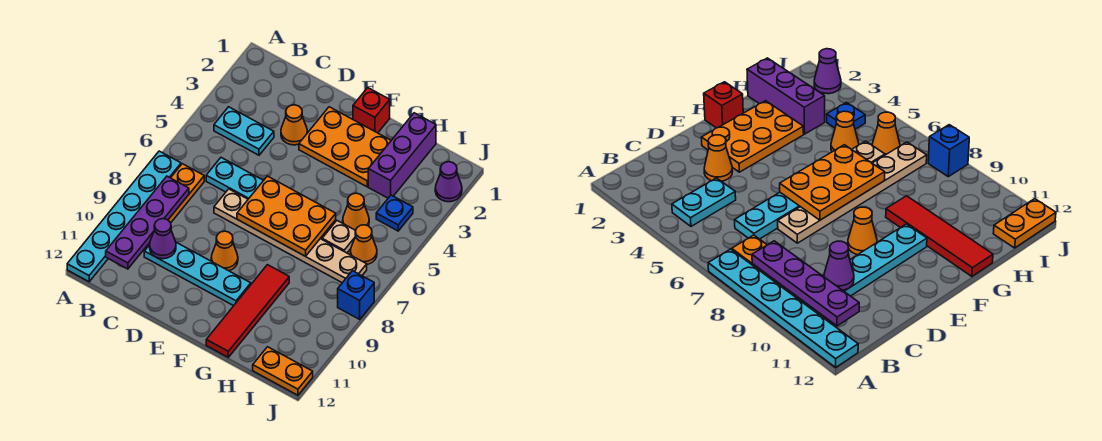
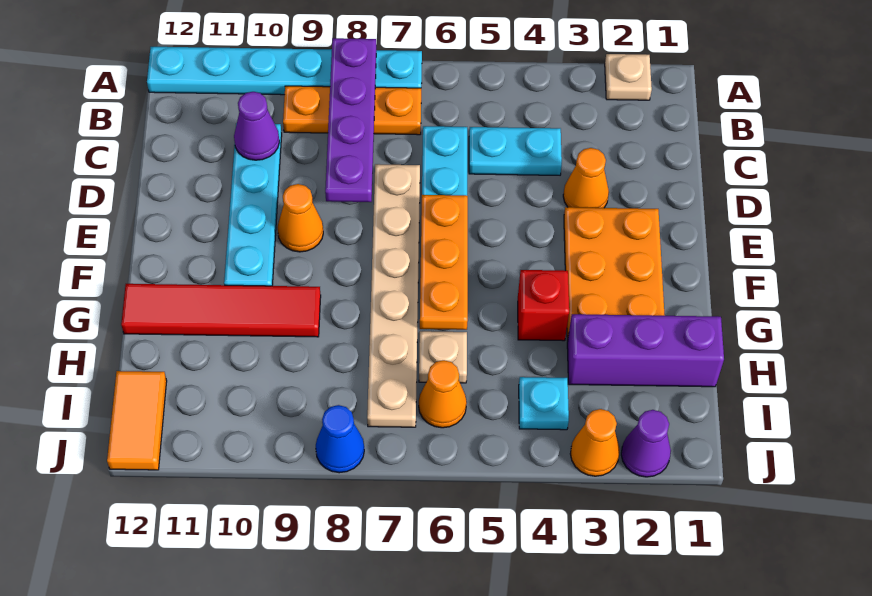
none -> tan plate A2 level 1
cyan plate B4:C4 level 1 -> cyan plate C4:C5 level 1
purple plate B8:B11 level 2 -> purple plate A8:D8 level 2
orange plate E6:G7 level 2 -> orange plate E6:G6 level 2
red brick F1 level 1 -> red brick G4 level 1
orange cone H5 level 1 -> orange cone J3 level 1
blue plate I4 level 1 -> cyan plate I4 level 1
orange plate I12:J12 level 1 -> orange tile I12:J12 level 1
blue brick J8 level 1 -> blue cone J8 level 1

